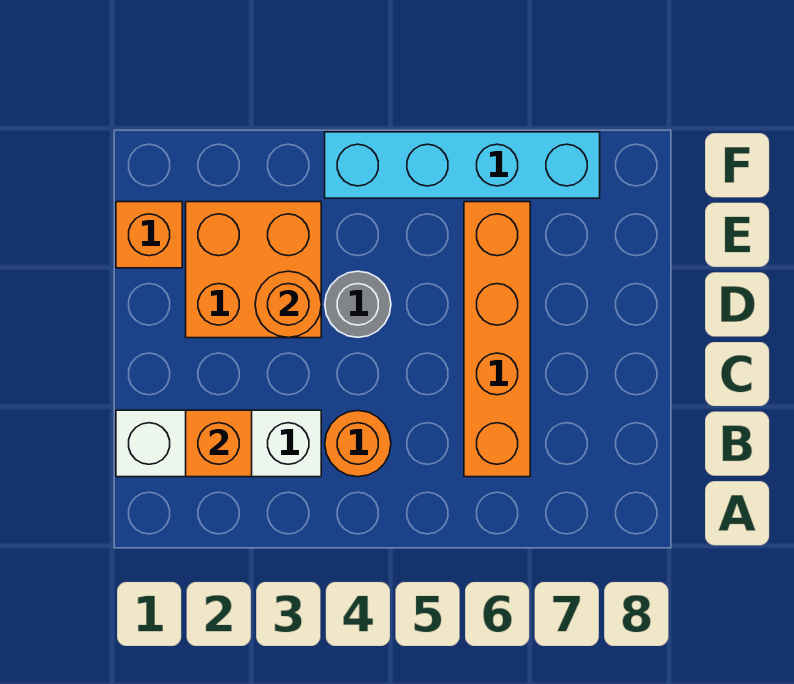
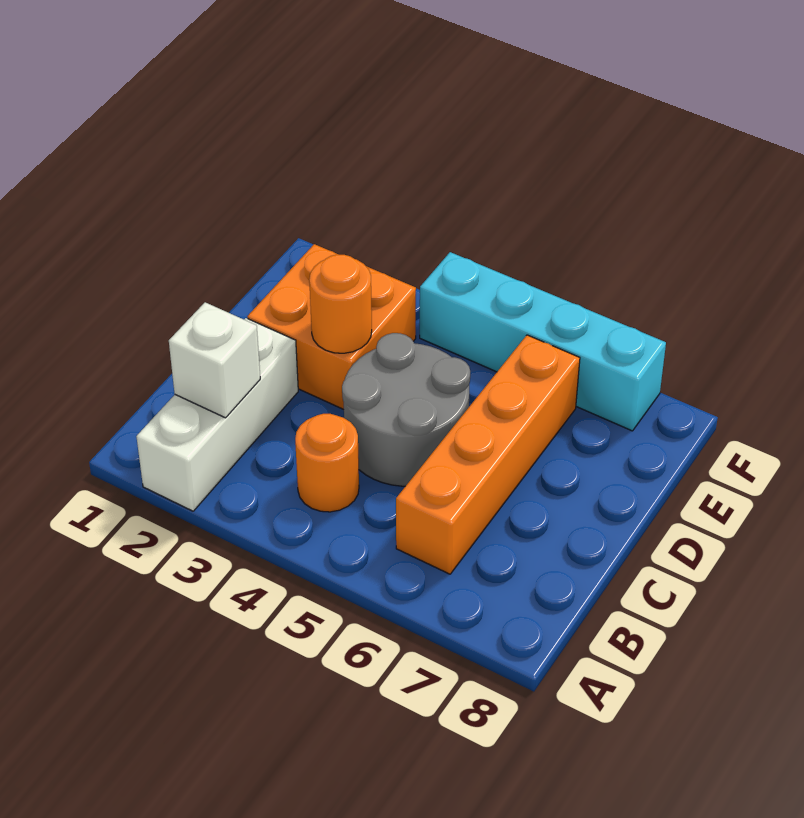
white brick B1:B3 level 1 -> white brick A2:C2 level 1
orange brick B2 level 2 -> white brick B2 level 2
grey round brick D4 level 1 -> grey round brick C4:D5 level 1
orange brick E1 level 1 -> none

